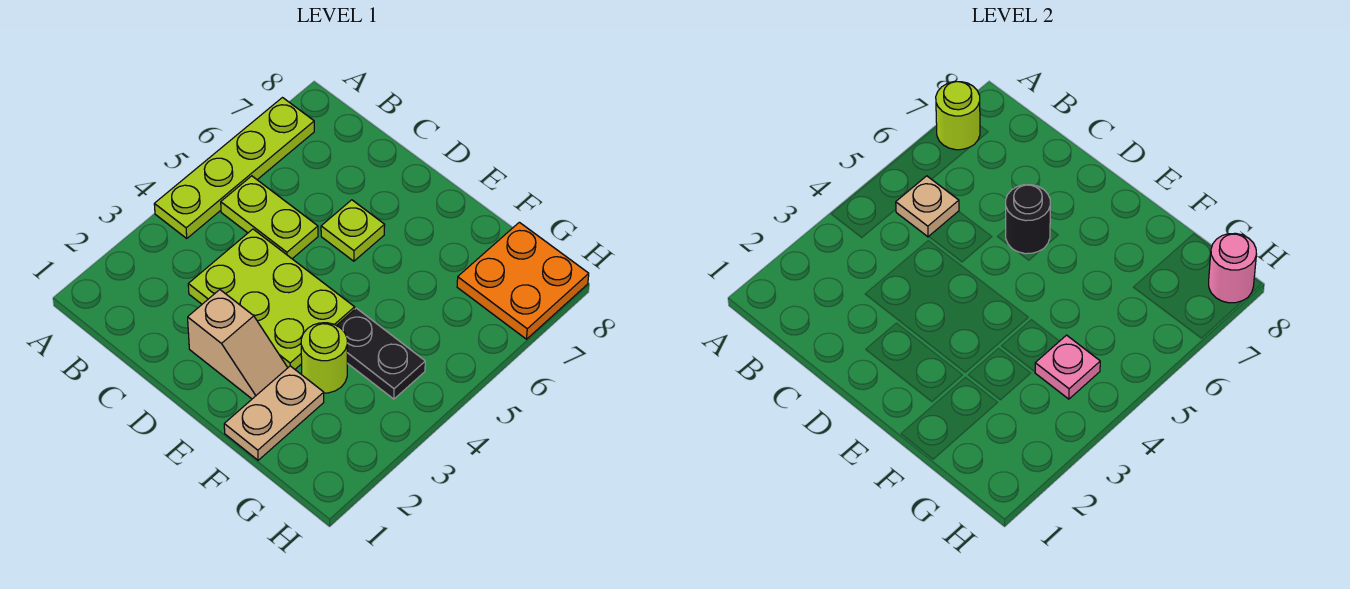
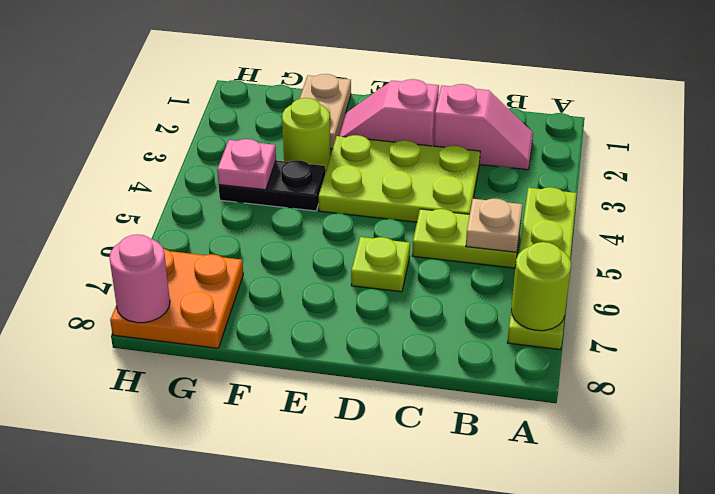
none -> pink slope B2:C2 level 1 top C
tan slope D2:E2 level 1 top D -> pink slope D2:E2 level 1 top D
black round brick D6 level 2 -> none

